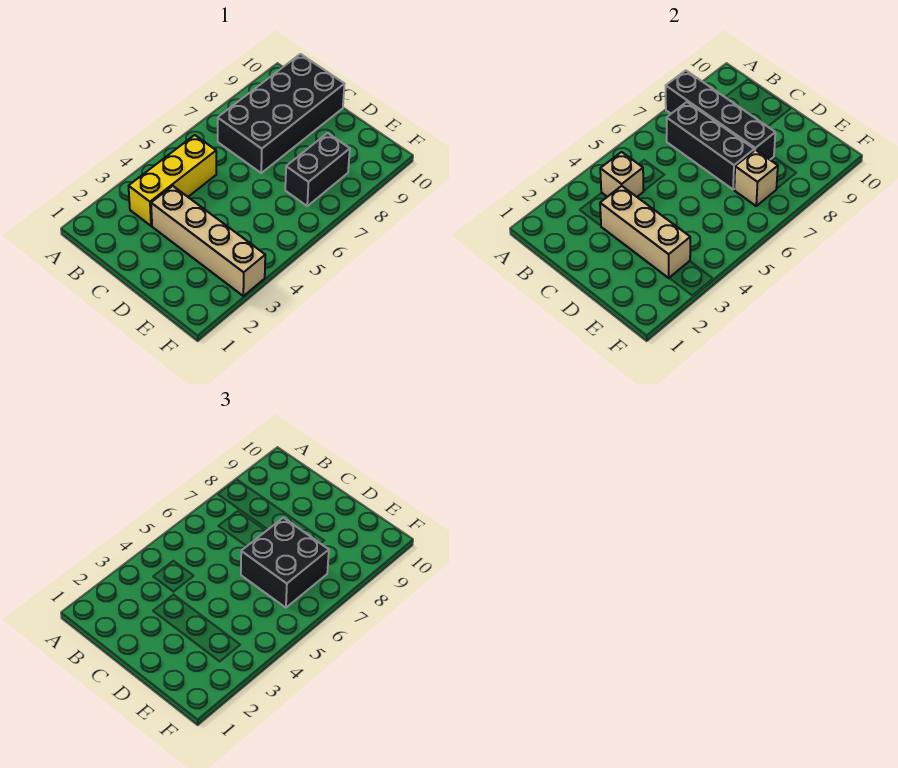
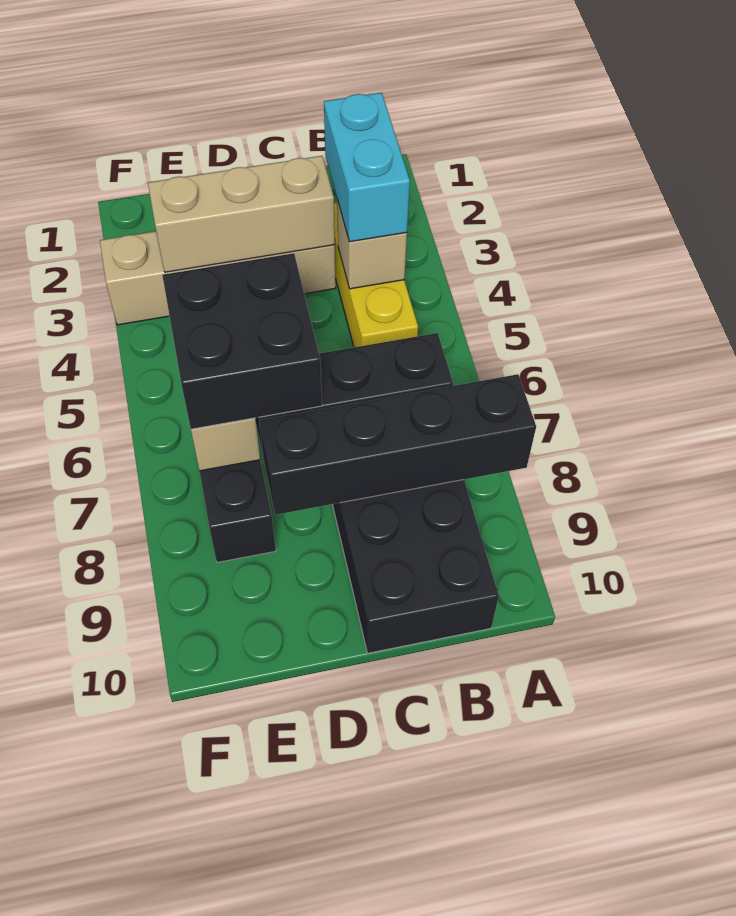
none -> cyan brick B3:B4 level 3

